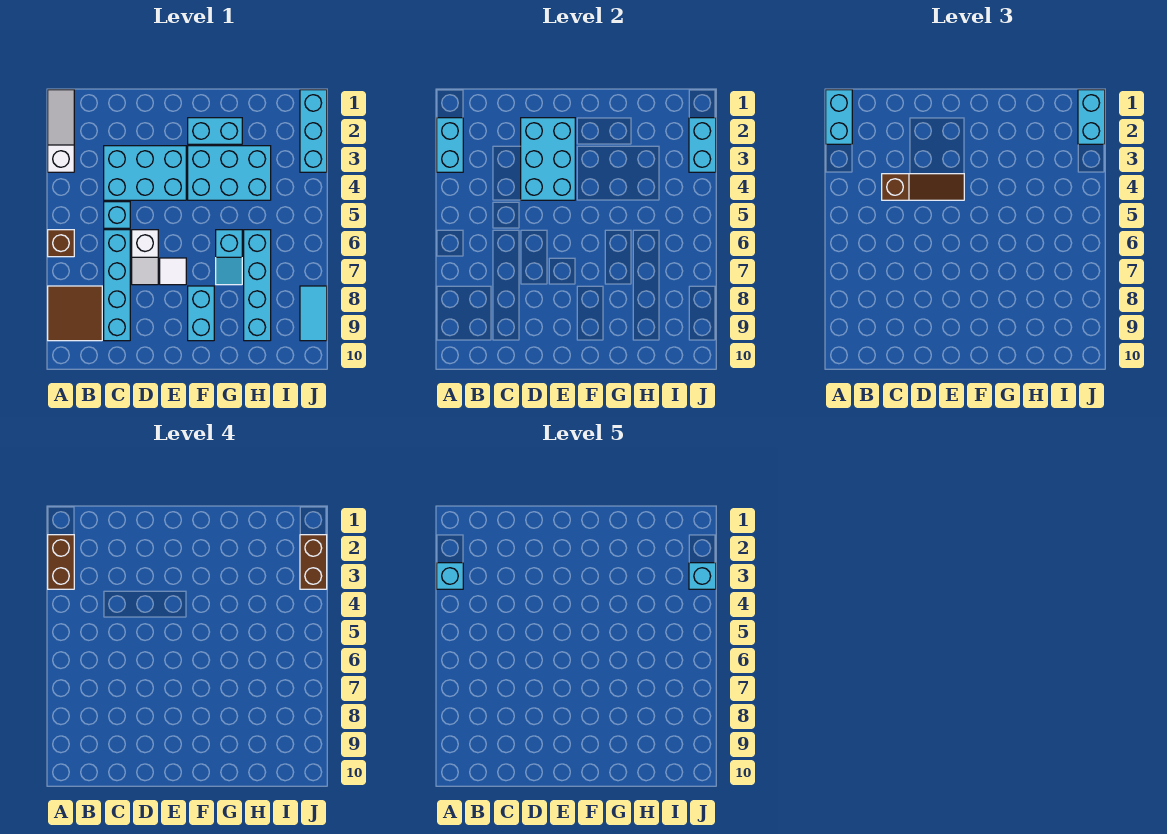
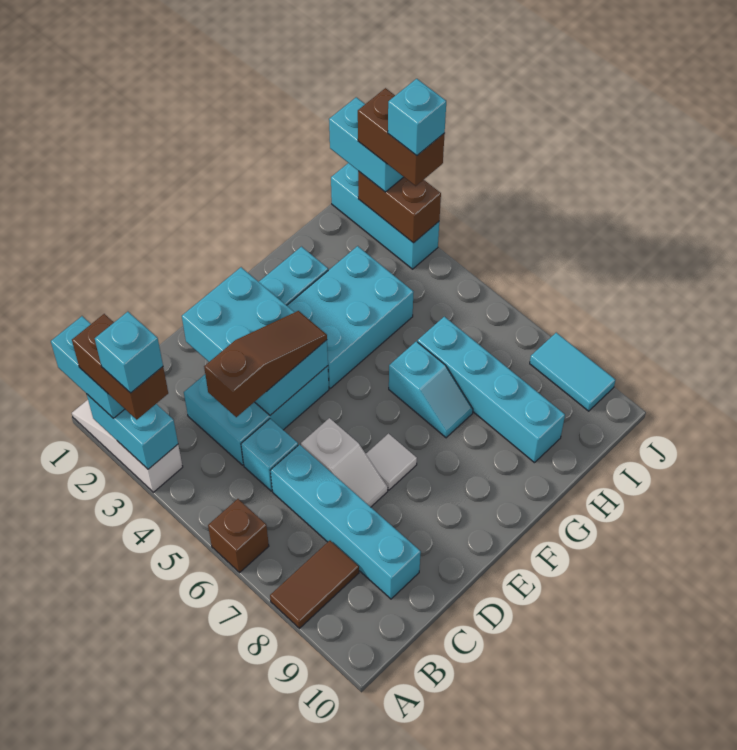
brown tile A8:B9 level 1 -> brown tile A8:B8 level 1
cyan brick F8:F9 level 1 -> none
cyan brick J2:J3 level 2 -> brown brick J2:J3 level 2

